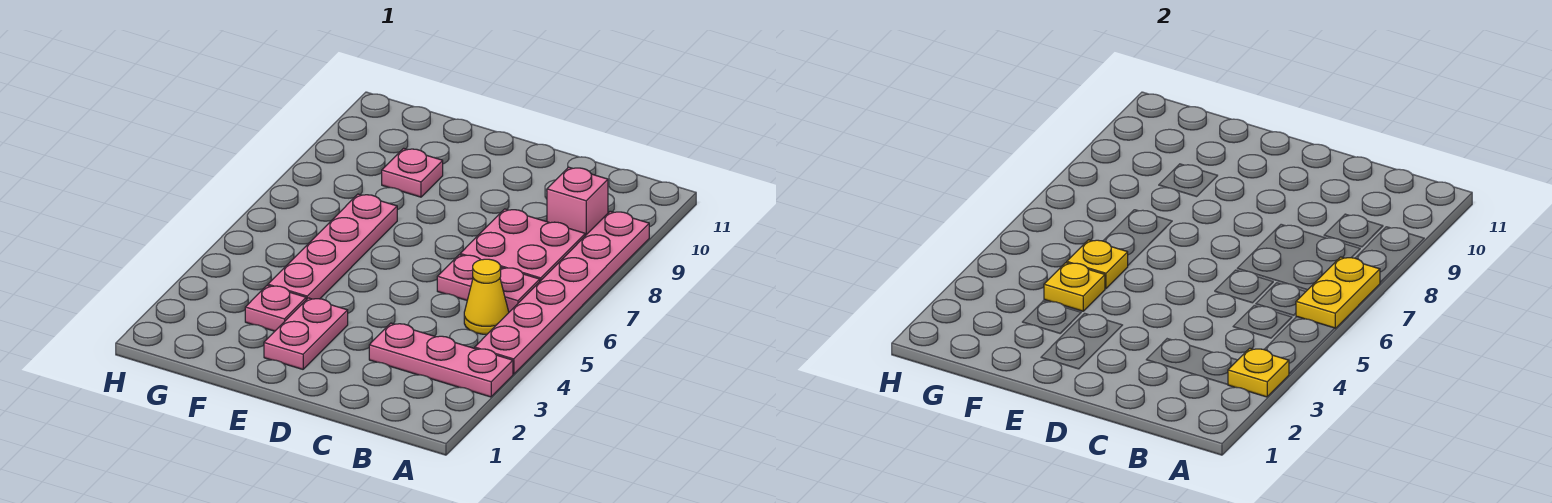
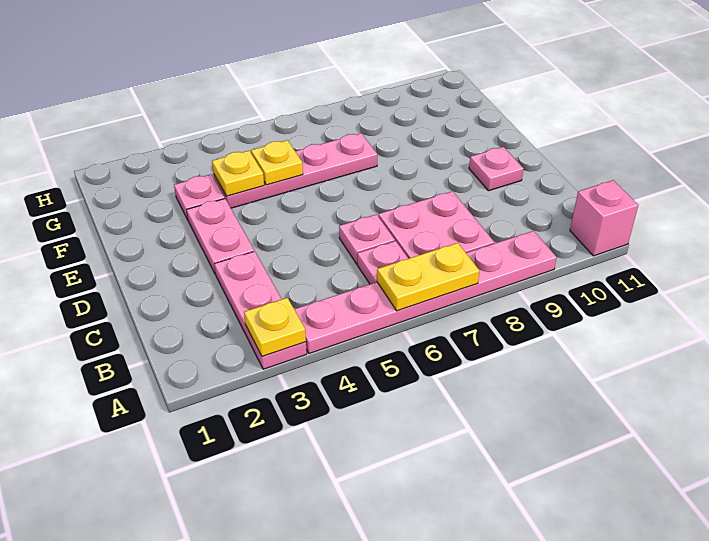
yellow cone B5 level 1 -> none
pink brick B9 level 1 -> pink brick A11 level 1
pink plate E2:E3 level 1 -> pink plate D3:E3 level 1
pink plate F9 level 1 -> pink plate D10 level 1

